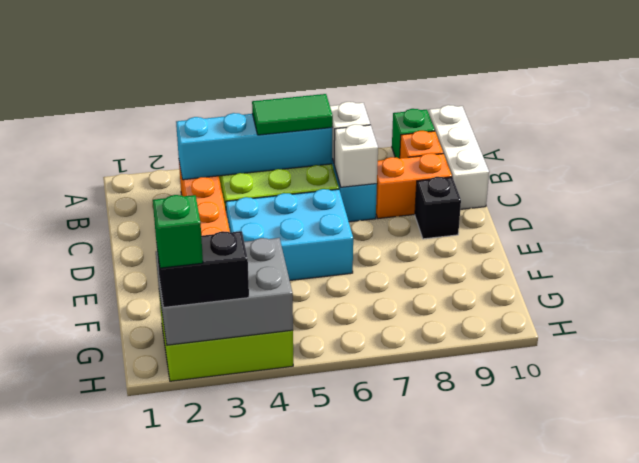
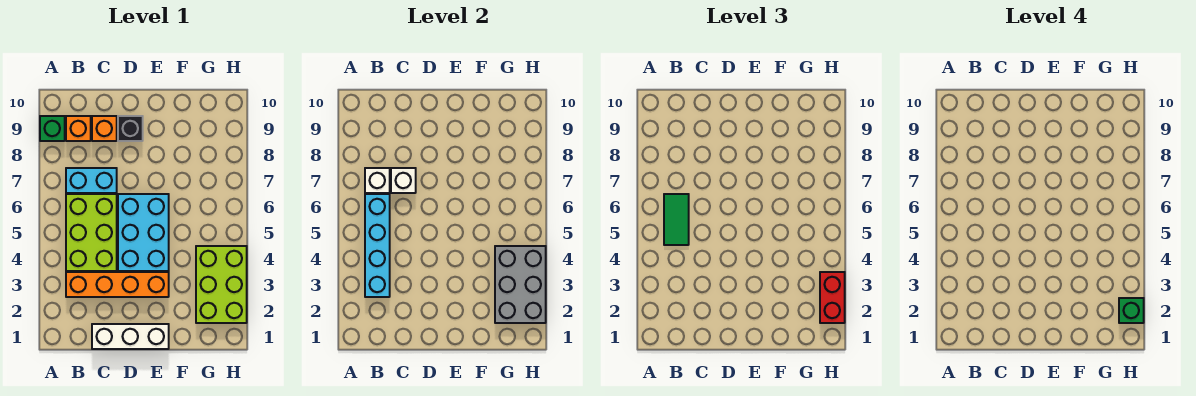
white brick A10:C10 level 1 -> white brick C1:E1 level 1
orange brick C8:C9 level 1 -> orange brick C9 level 1
black brick H2:H3 level 3 -> red brick H2:H3 level 3

